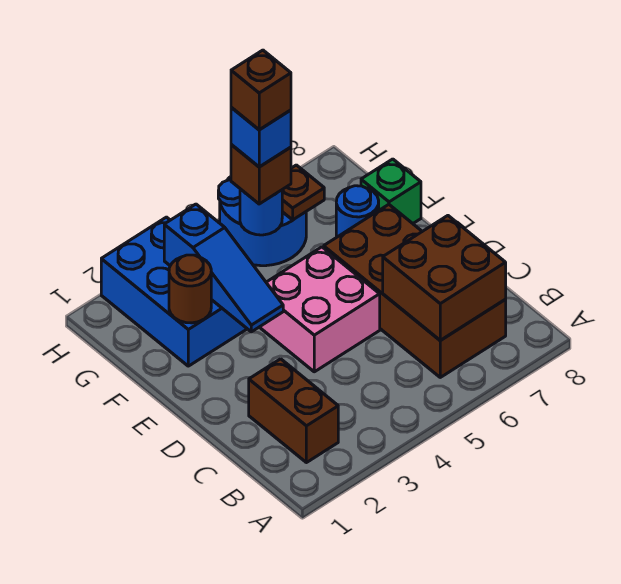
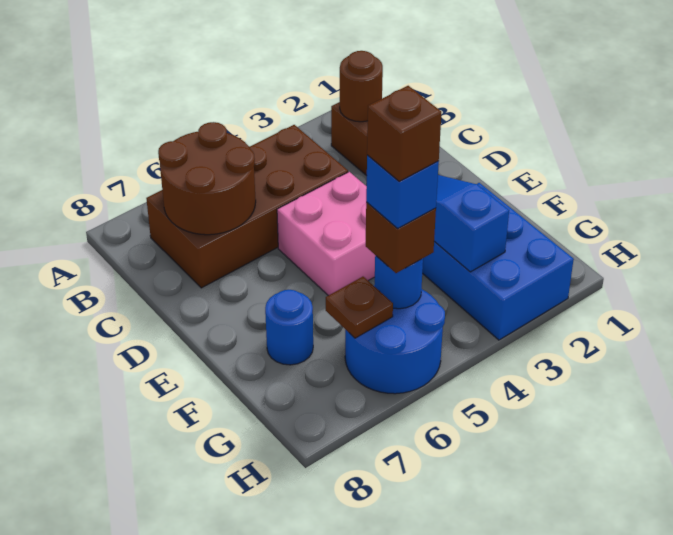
brown brick B6:E7 level 1 -> brown brick B4:C7 level 1
brown brick B6:C7 level 2 -> brown round brick B6:C7 level 2
brown round brick F2 level 2 -> brown round brick B2 level 2
green brick F8 level 1 -> none

